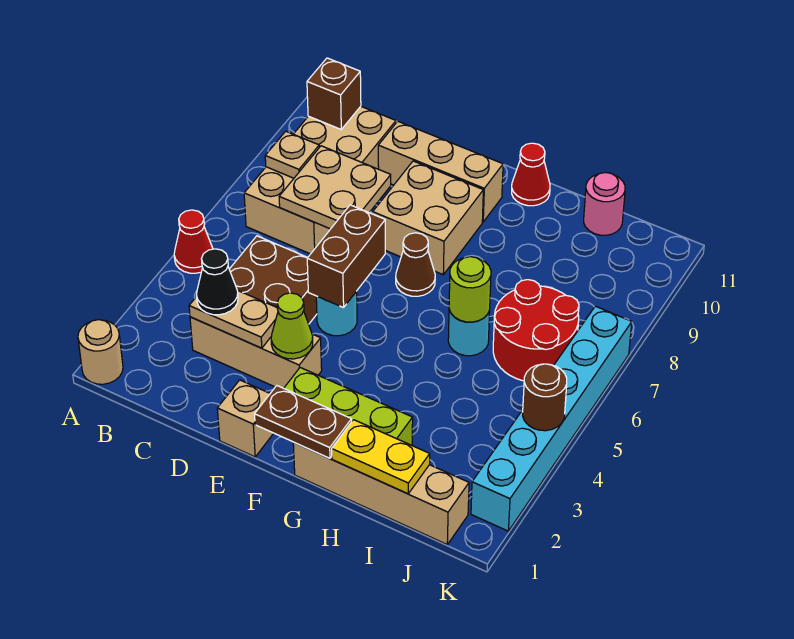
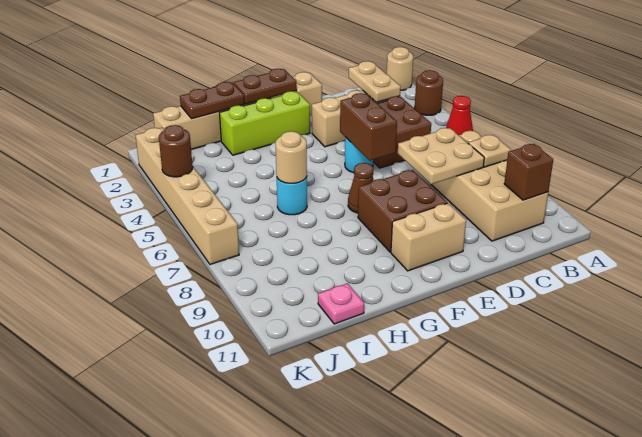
none -> brown round brick A3 level 1
tan plate C3:D3 level 2 -> tan plate C2:C3 level 2
black cone C3 level 3 -> none
tan brick D10:F10 level 1 -> tan brick E10:F10 level 1
lime cone E3 level 2 -> none
tan brick E8:F9 level 1 -> brown brick E8:F9 level 1
red cone G11 level 1 -> none
yellow plate H1:I1 level 2 -> brown plate H1:I1 level 2
lime round brick H6 level 2 -> tan round brick H6 level 2
red round brick I6:J7 level 1 -> none
pink round brick I11 level 1 -> pink plate I11 level 1
cyan brick K2:K7 level 1 -> tan brick K2:K7 level 1

